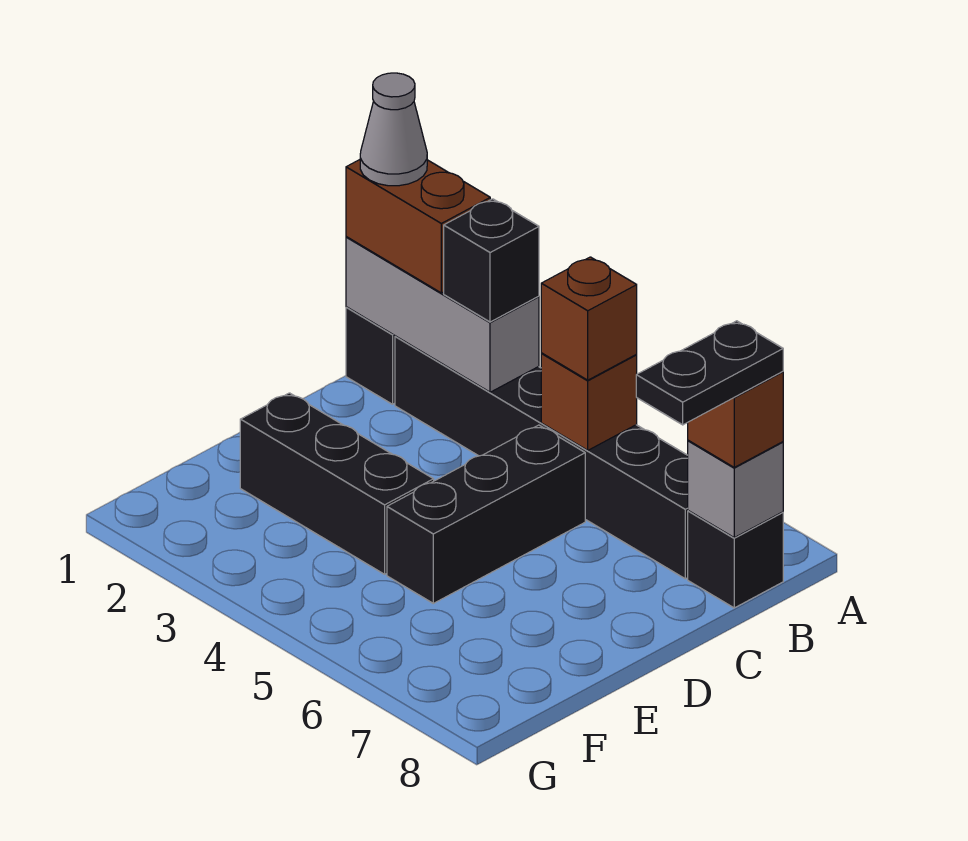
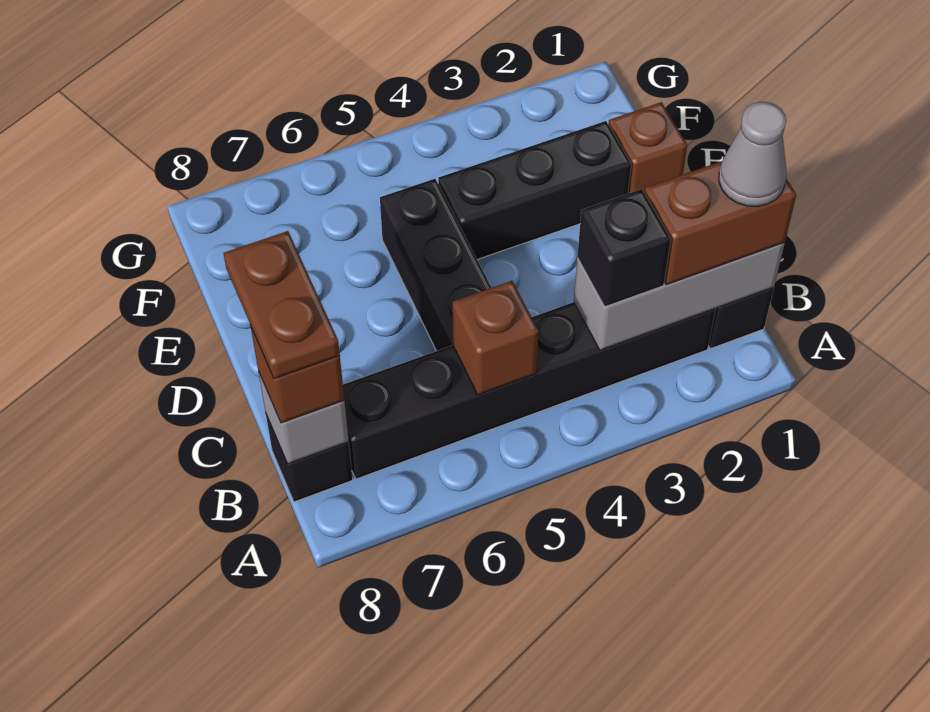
brown brick B5 level 3 -> brown brick E1 level 1
black plate B8:C8 level 4 -> brown plate B8:C8 level 4

